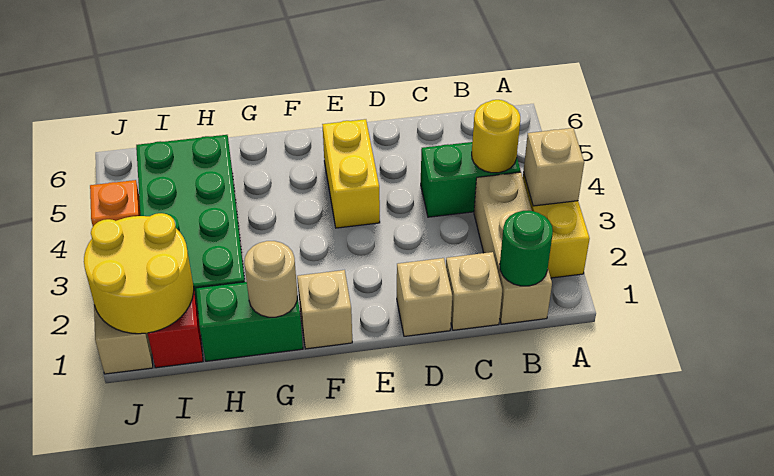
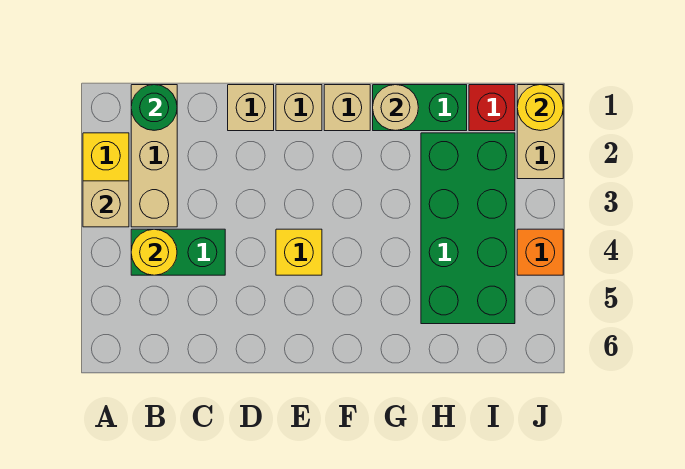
tan brick C1 level 1 -> tan brick E1 level 1
yellow brick E4:E5 level 1 -> yellow brick E4 level 1
yellow round brick I1:J2 level 2 -> yellow round brick J1 level 2

